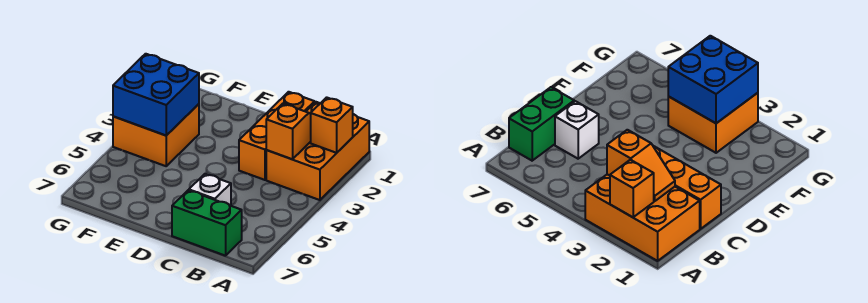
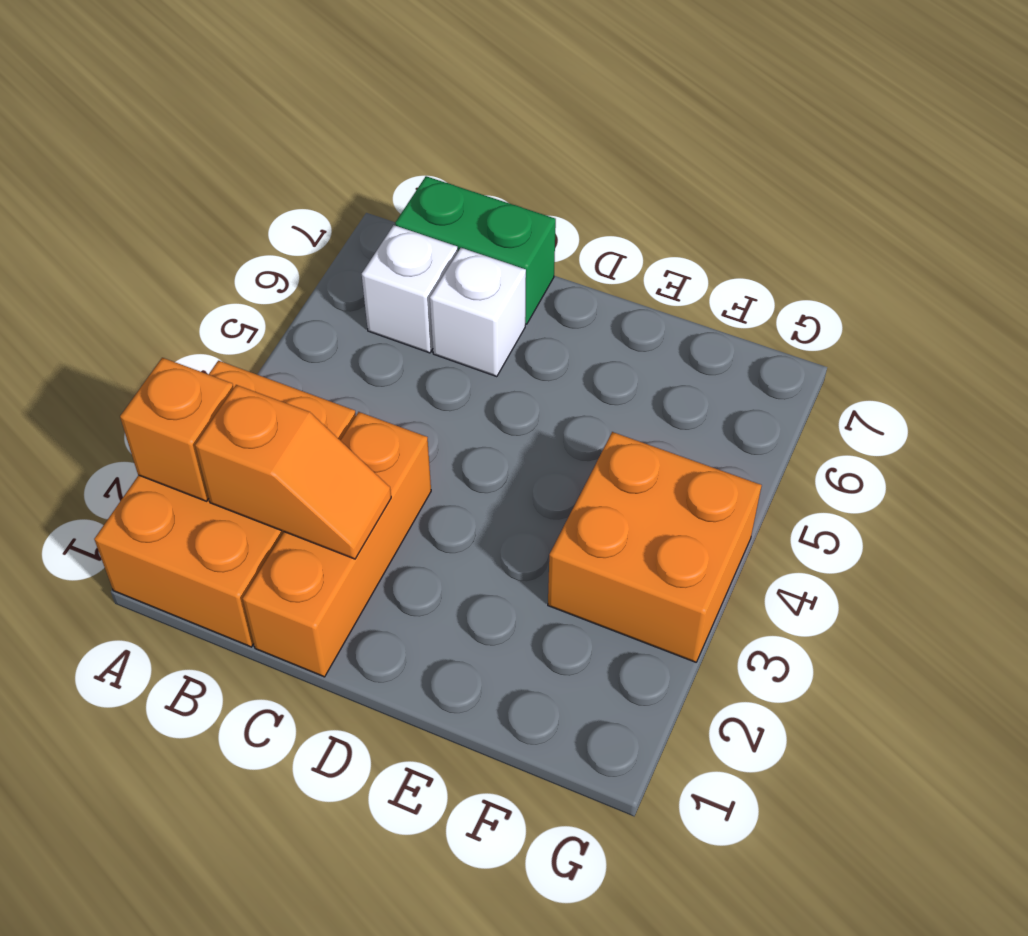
orange slope B2:B3 level 2 top 3 -> orange slope B2:C2 level 2 top B
none -> white brick B6 level 1
blue brick F3:G4 level 2 -> none

